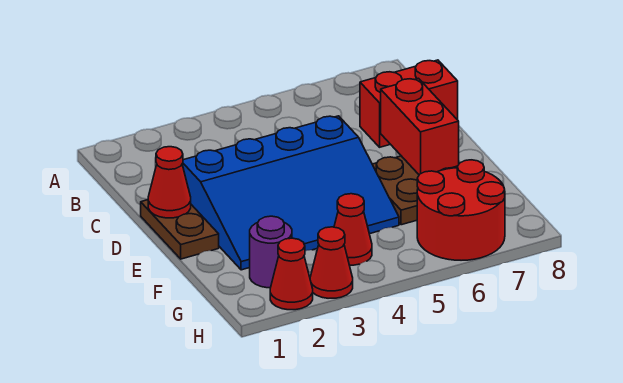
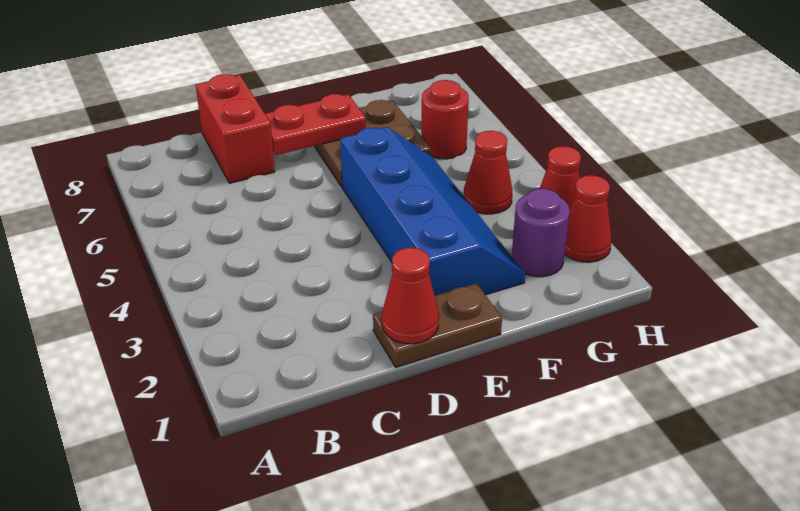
blue slope D2:F5 level 1 top D -> blue slope E2:F5 level 1 top E
red brick D7:E7 level 2 -> red plate D7:E7 level 2
red round brick G6:H7 level 1 -> red round brick G6 level 1

